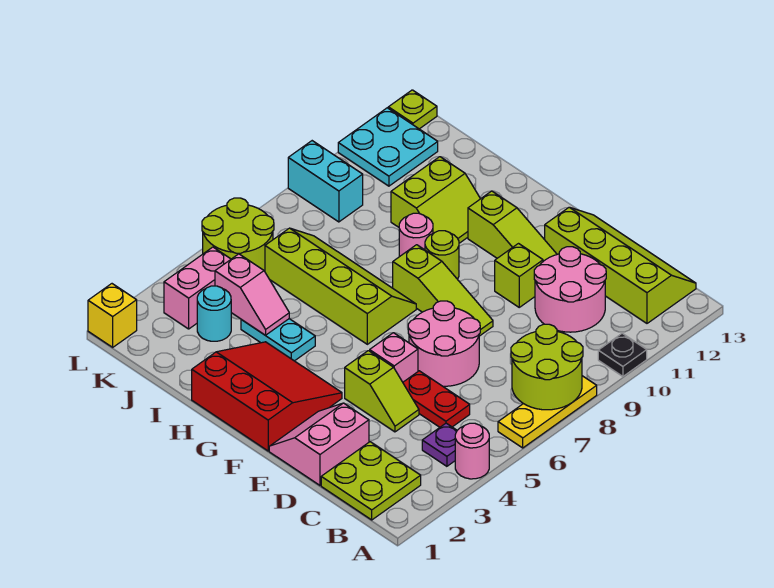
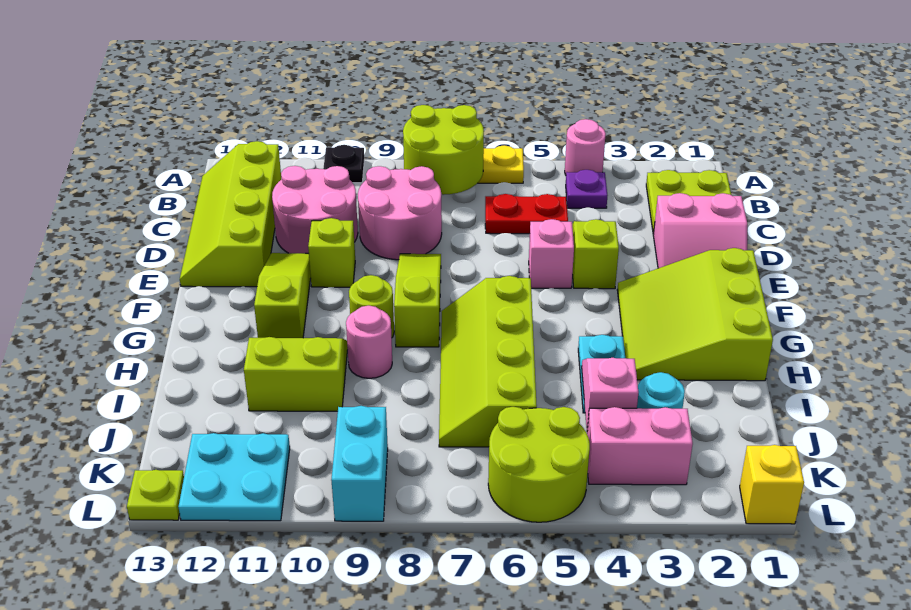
red plate C5:D5 level 1 -> red plate C5:C6 level 1
pink round brick D6:E7 level 1 -> pink round brick C8:D9 level 1
red slope F1:H3 level 1 top 1 -> lime slope F1:H3 level 1 top 1

